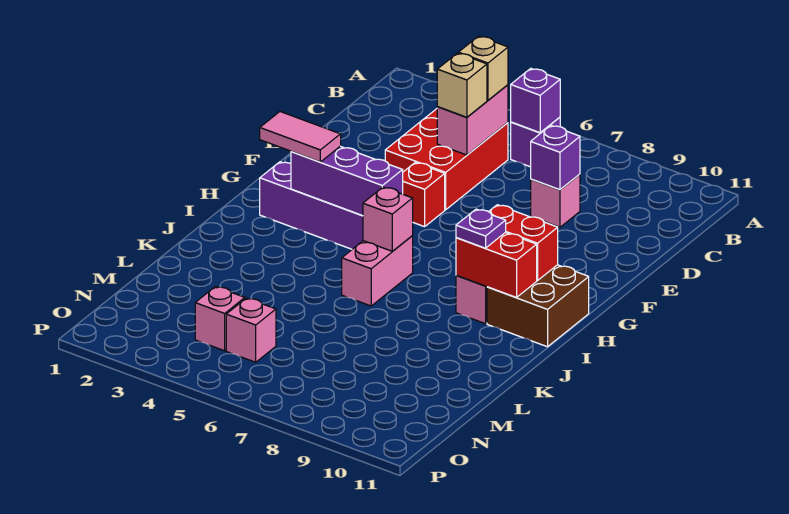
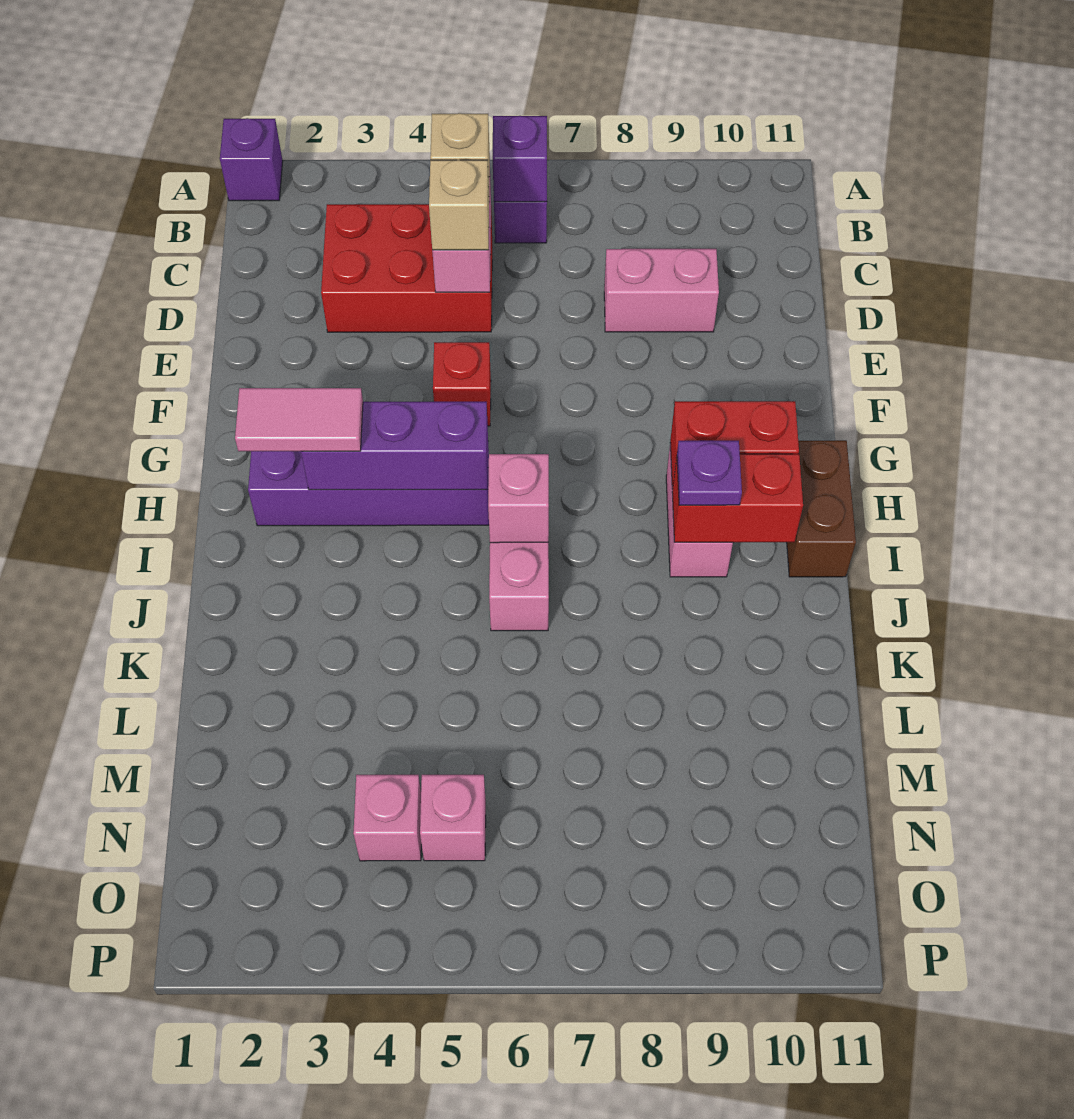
red brick C4:E5 level 1 -> red brick C3:D5 level 1
pink brick D8 level 1 -> pink brick D8:D9 level 1
purple brick D8 level 2 -> purple brick A1 level 1
brown brick H10:I11 level 1 -> brown brick H11:I11 level 1

